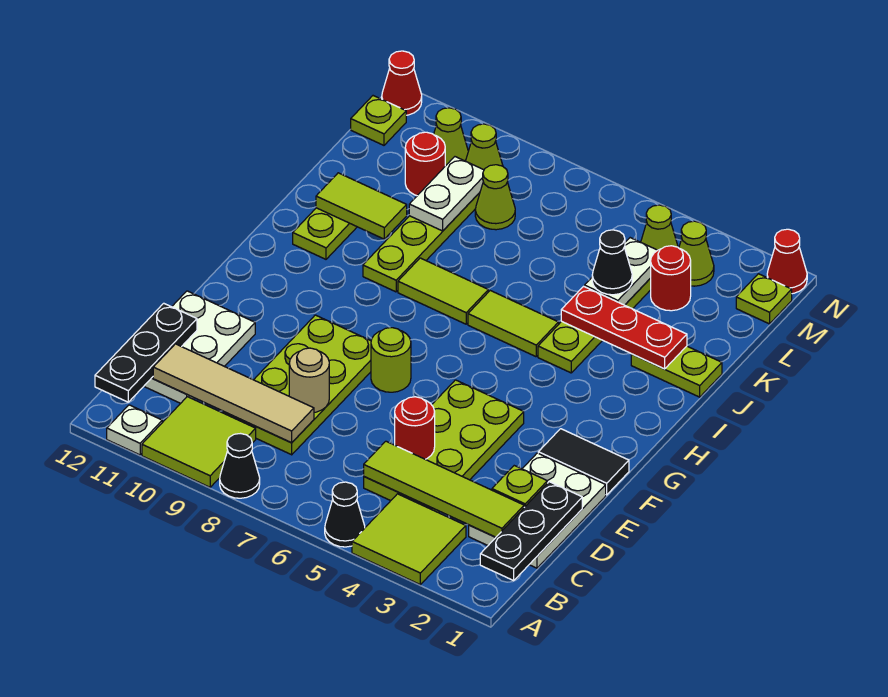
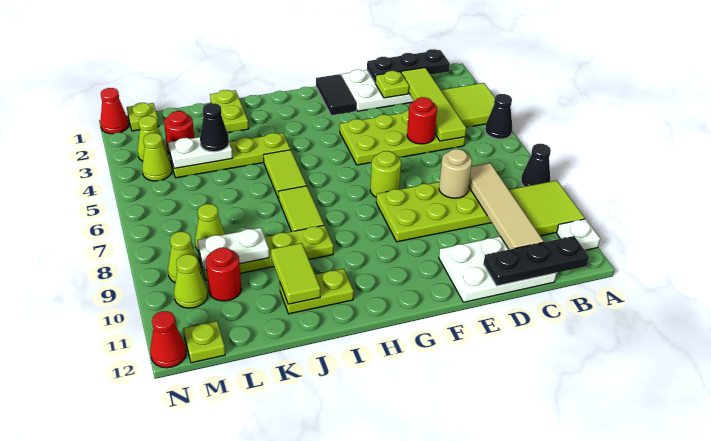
red plate J2:J4 level 2 -> none

